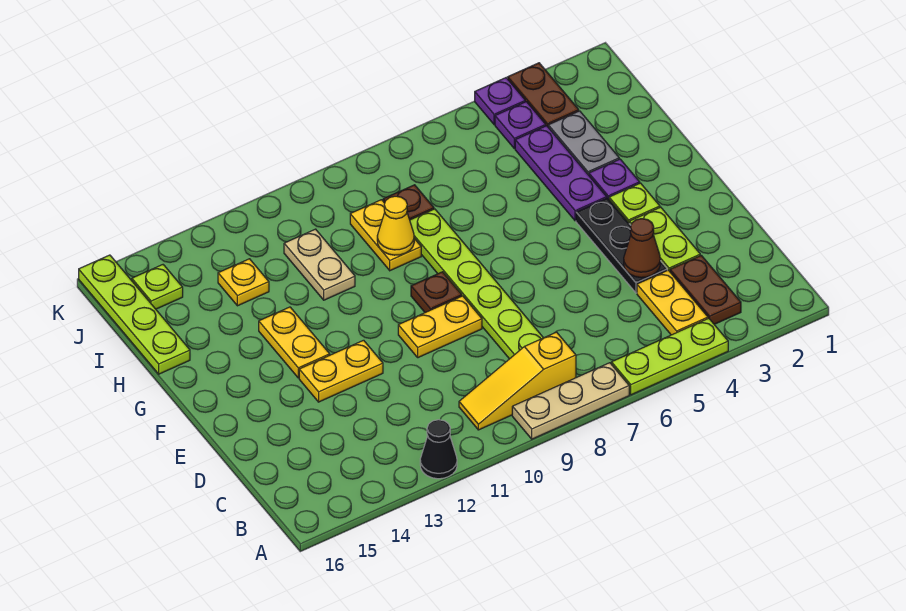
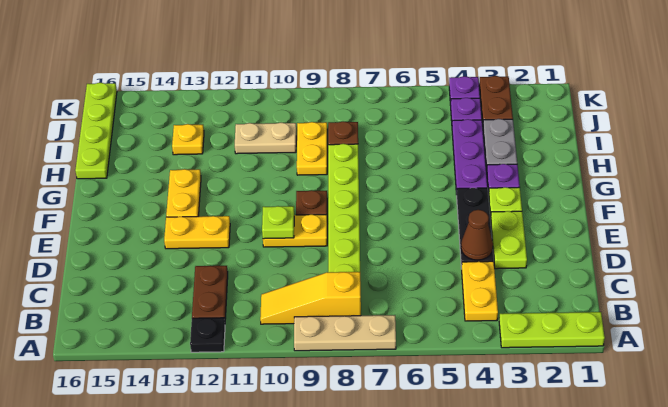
lime plate A4:A6 level 1 -> lime plate A1:A3 level 1
black cone A12 level 1 -> black plate A12 level 1
brown plate B3:C3 level 1 -> brown plate B12:C12 level 1
yellow cone H9 level 2 -> none
tan plate H11:I11 level 1 -> tan plate I10:I11 level 1
lime plate J15 level 1 -> lime plate E10 level 2

